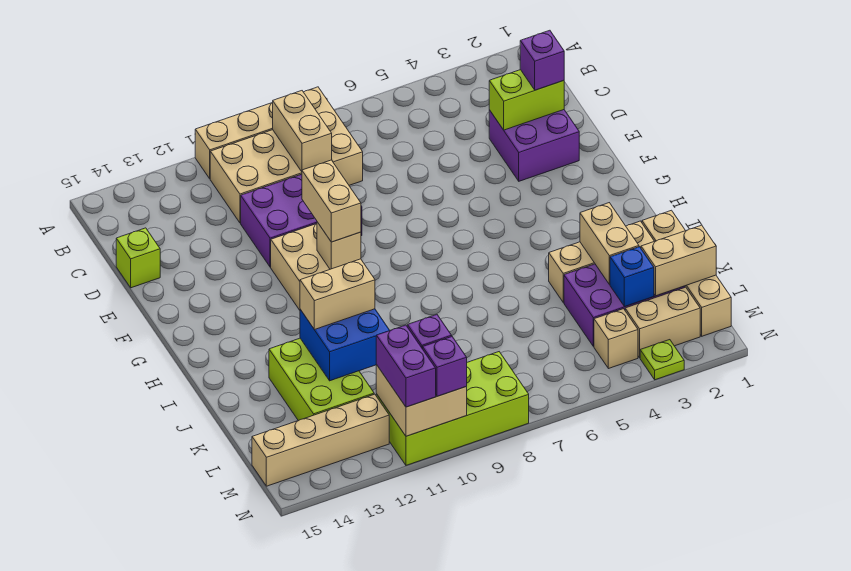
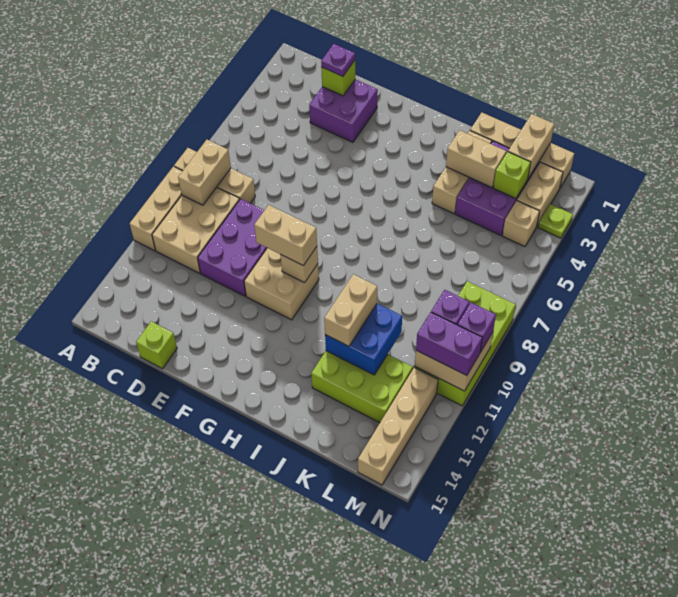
tan brick B9:C9 level 2 -> tan brick B8:B9 level 2
lime brick D2:D3 level 2 -> lime brick D2 level 2
purple brick D2 level 3 -> purple plate D2 level 3
blue brick L3 level 2 -> lime brick L3 level 2

